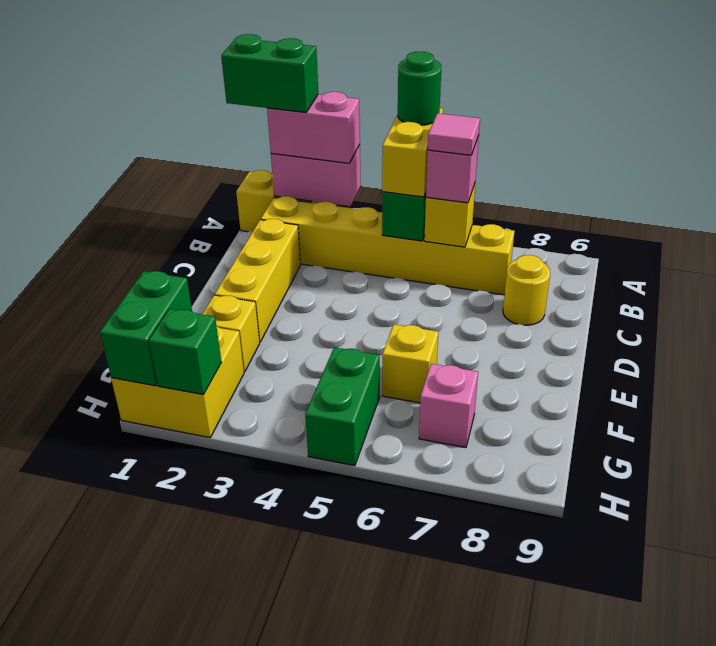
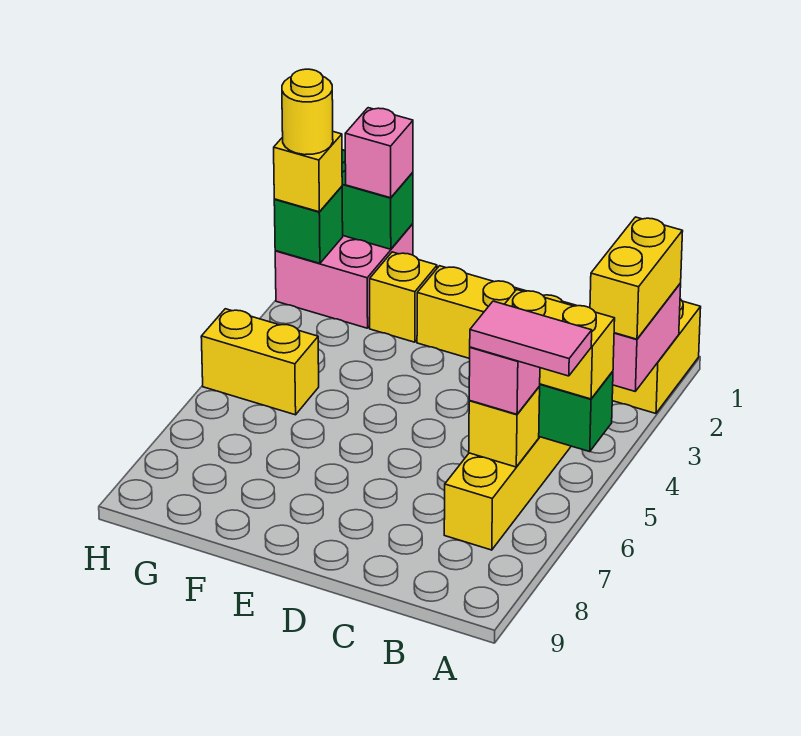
green brick A1:A2 level 4 -> none
pink brick A2:A3 level 3 -> yellow brick A2:A3 level 3
green round brick A5 level 4 -> none
pink tile B6 level 4 -> pink tile A6:B6 level 4
yellow round brick C8 level 1 -> yellow round brick H2 level 4
yellow brick F6 level 1 -> yellow brick H2 level 3
yellow brick G1:H2 level 1 -> pink brick G1:H2 level 1
green brick G5:H5 level 1 -> yellow brick G5:H5 level 1
pink brick G7 level 1 -> pink brick G1 level 3

